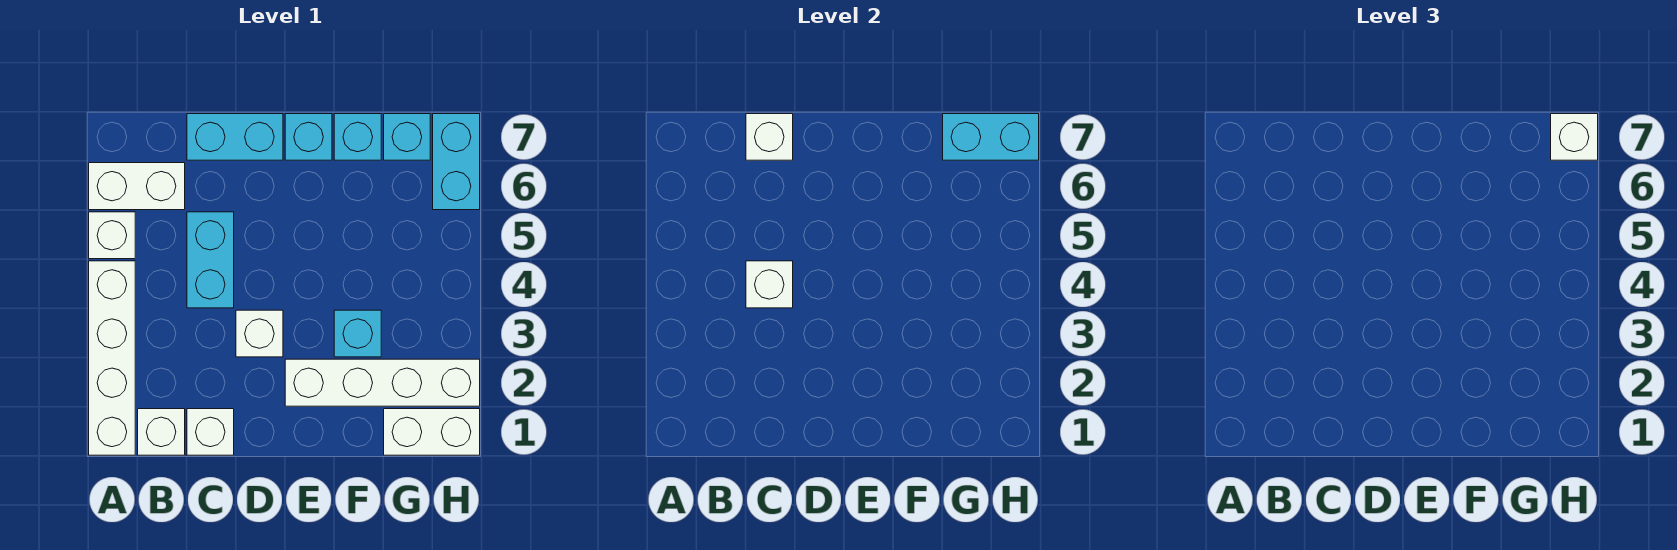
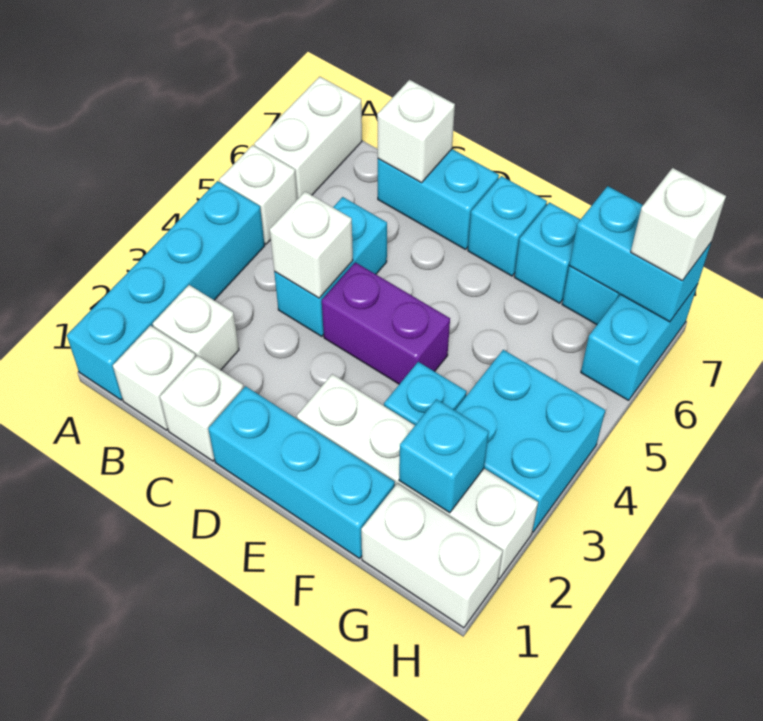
white brick A1:A4 level 1 -> cyan brick A1:A4 level 1
white brick A6:B6 level 1 -> white brick A6:A7 level 1
none -> cyan brick D1:F1 level 1
white brick D3 level 1 -> white brick B2 level 1
none -> purple brick D4:E4 level 1
none -> cyan brick G2 level 2
none -> cyan brick G3:H4 level 1

